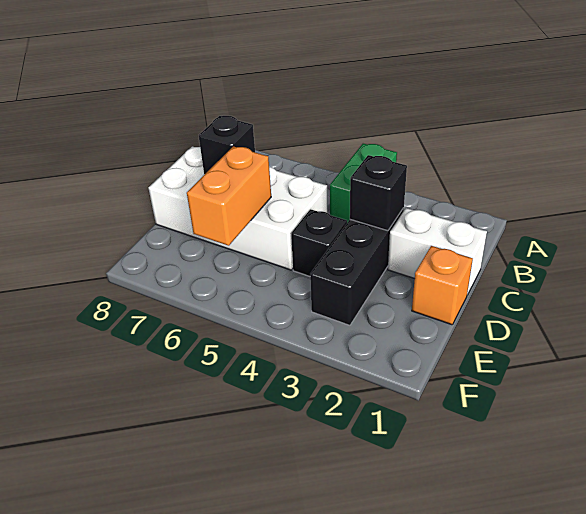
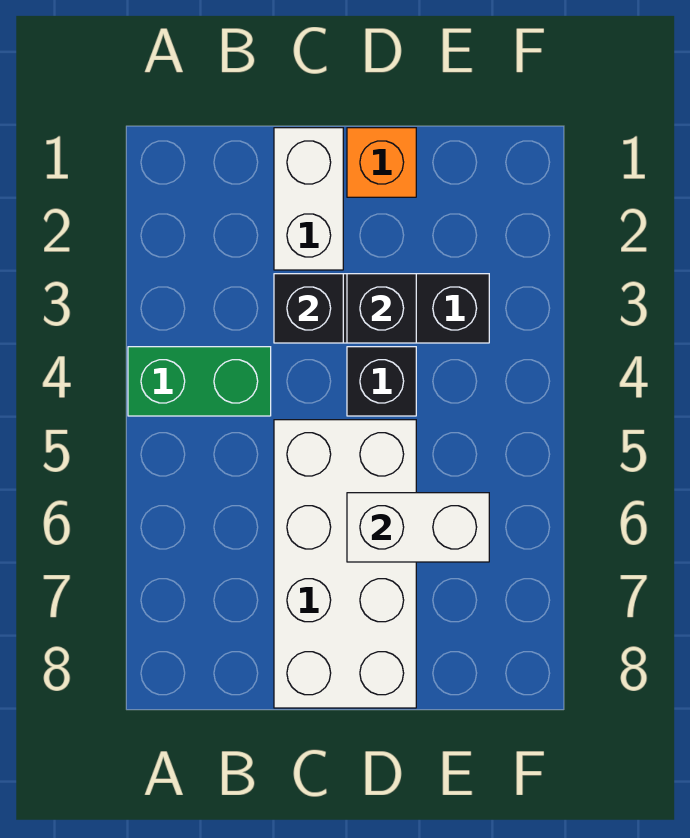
black brick C7 level 2 -> black brick D3 level 2
orange brick D6:E6 level 2 -> white brick D6:E6 level 2

